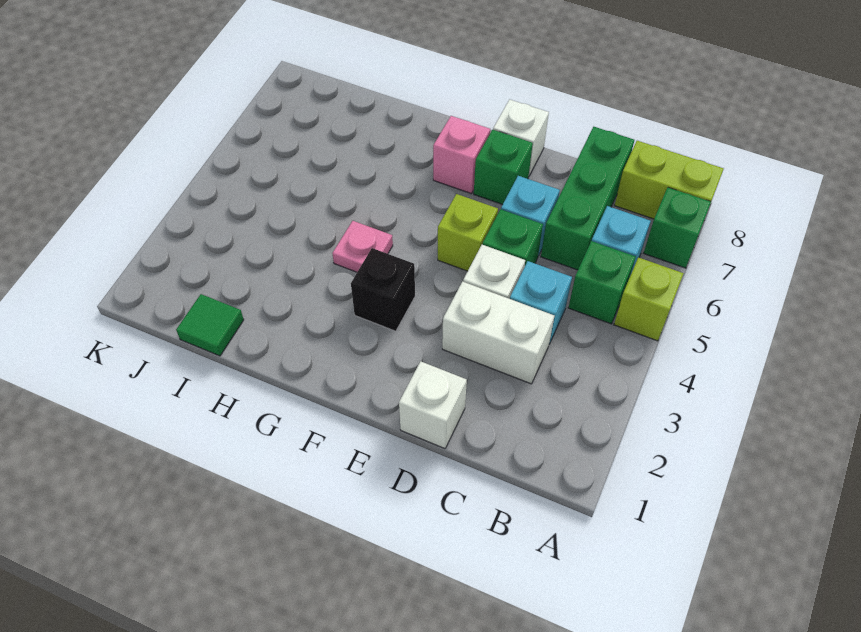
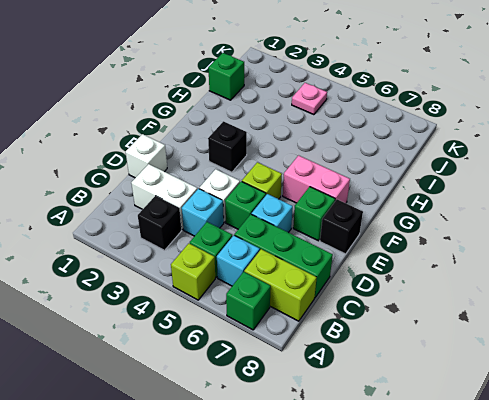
lime brick A8:B8 level 1 -> lime brick B7:B8 level 1
none -> black brick B3 level 1
white brick C3:D3 level 1 -> white brick C2:C3 level 1
white brick E8 level 1 -> black brick E8 level 1
pink brick F7 level 1 -> pink brick F6:F7 level 1
pink plate G4 level 1 -> pink plate J4 level 1
green tile I1 level 1 -> green brick I1 level 1

